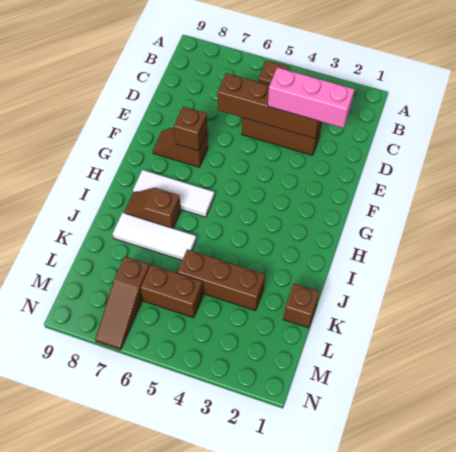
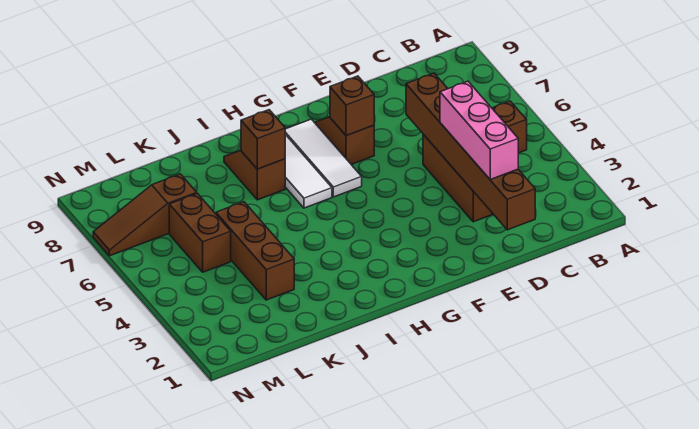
brown brick D3:D6 level 2 -> brown brick D1:D6 level 2
white tile J6:J8 level 1 -> white tile G6:G8 level 1
brown brick K1 level 1 -> brown brick I7 level 2

